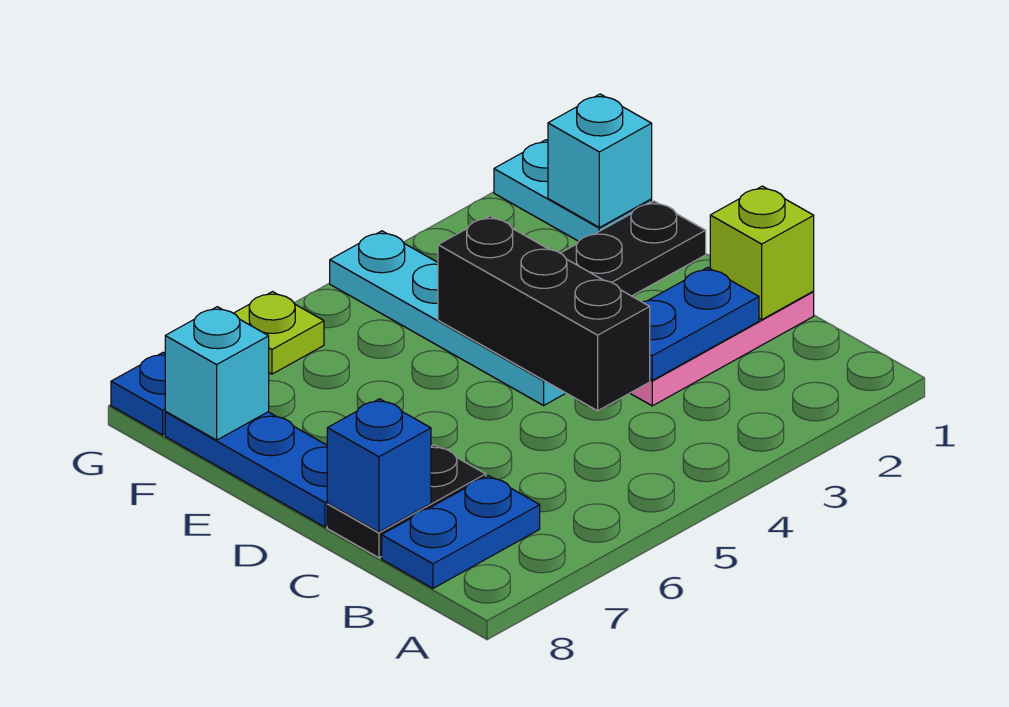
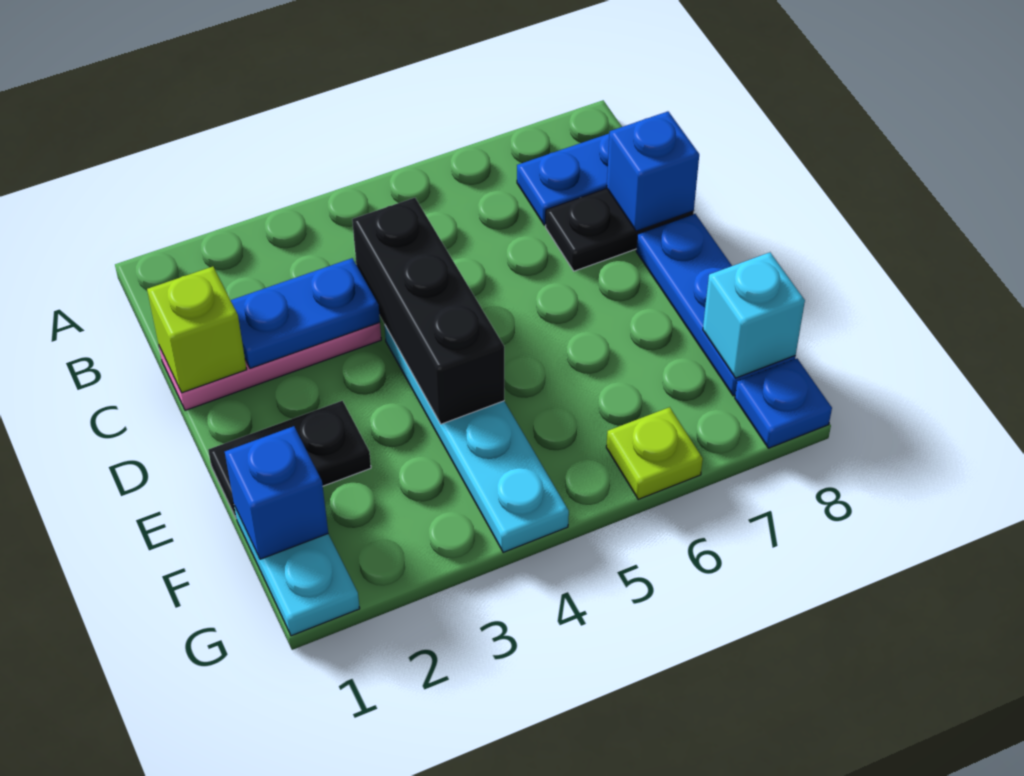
cyan brick F1 level 2 -> blue brick F1 level 2

